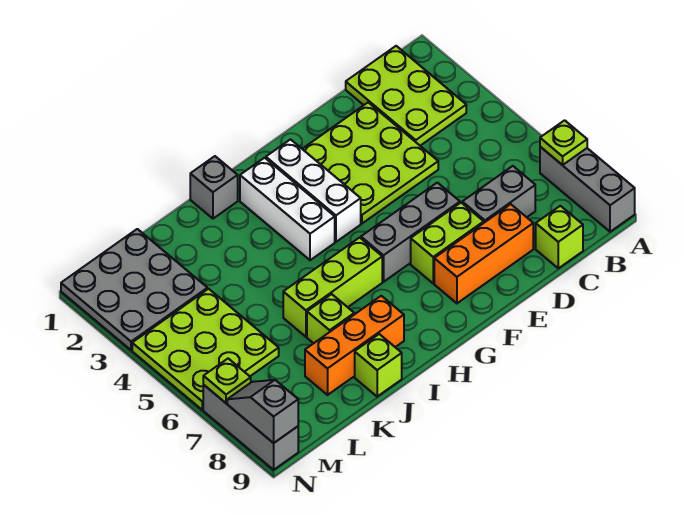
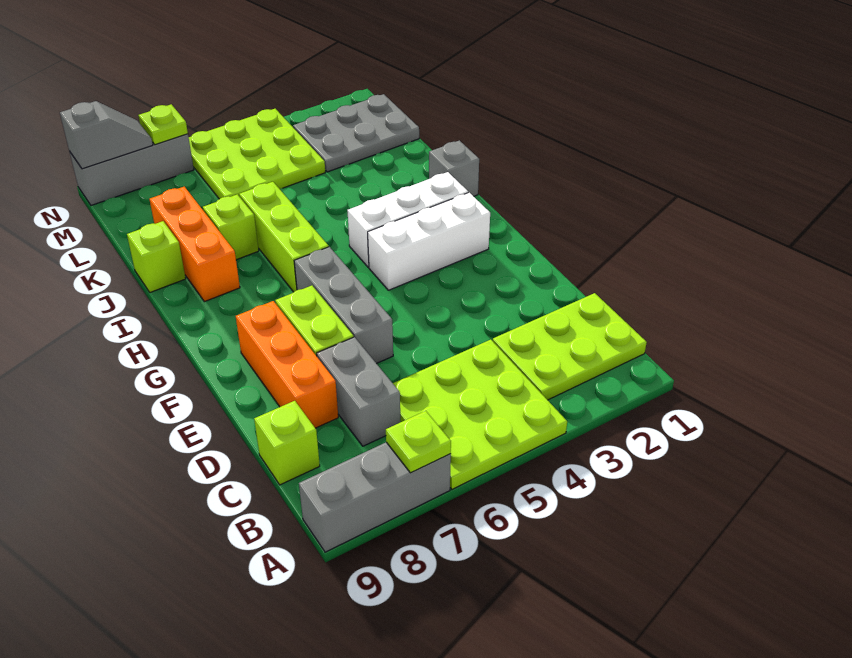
lime plate D2:F4 level 1 -> lime plate A4:C6 level 1
grey plate L1:N3 level 1 -> grey plate L1:M3 level 1

